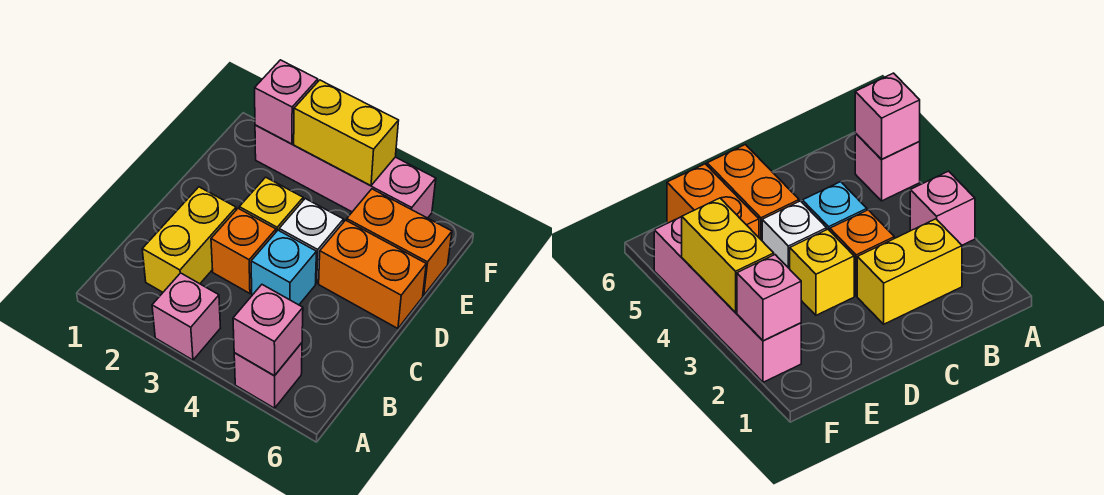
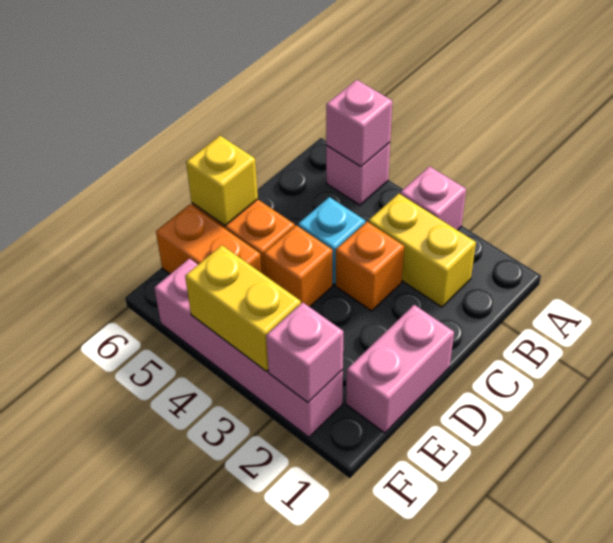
yellow brick B2:C2 level 1 -> yellow brick B2:B3 level 1
none -> pink brick D1:E1 level 1
yellow brick D3 level 1 -> yellow brick D6 level 2
white brick D4 level 1 -> orange brick D4 level 1

